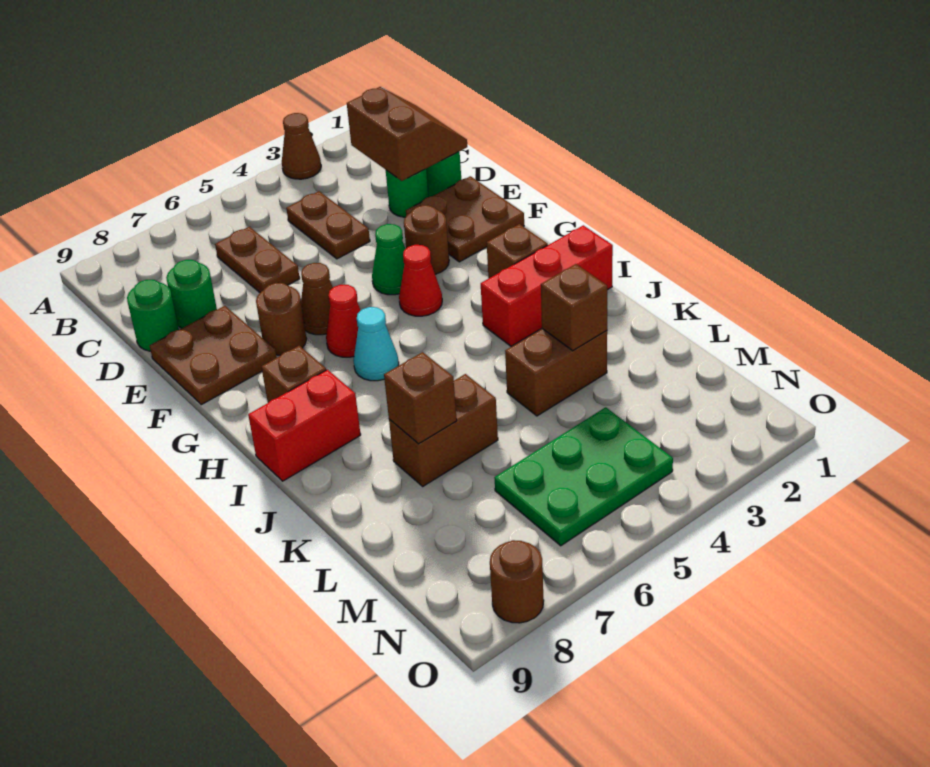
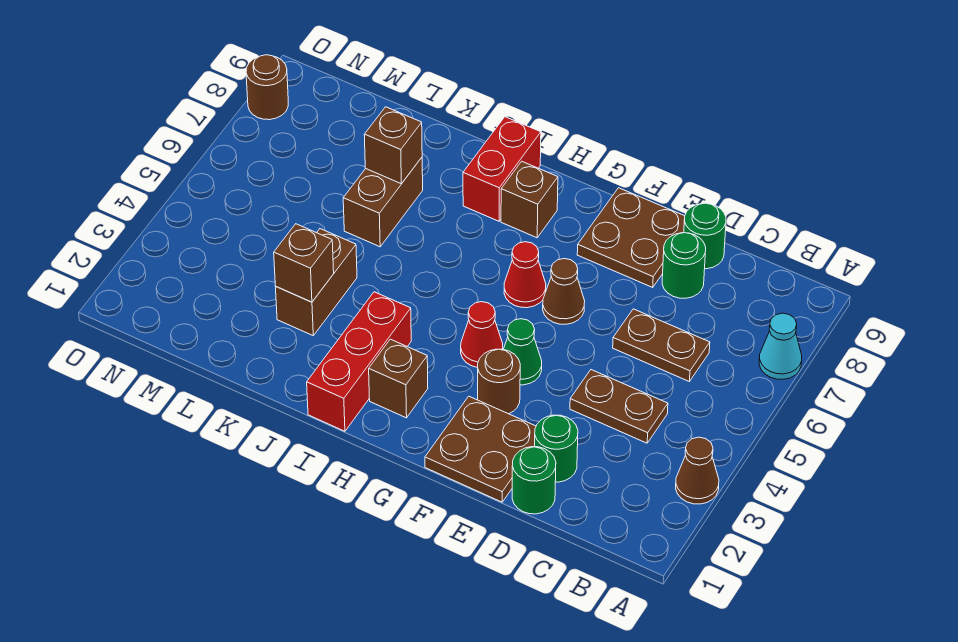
brown slope C1:D2 level 2 top 2 -> none
brown round brick F7 level 1 -> none
cyan cone H6 level 1 -> cyan cone A7 level 1
green plate M4:N6 level 1 -> none

